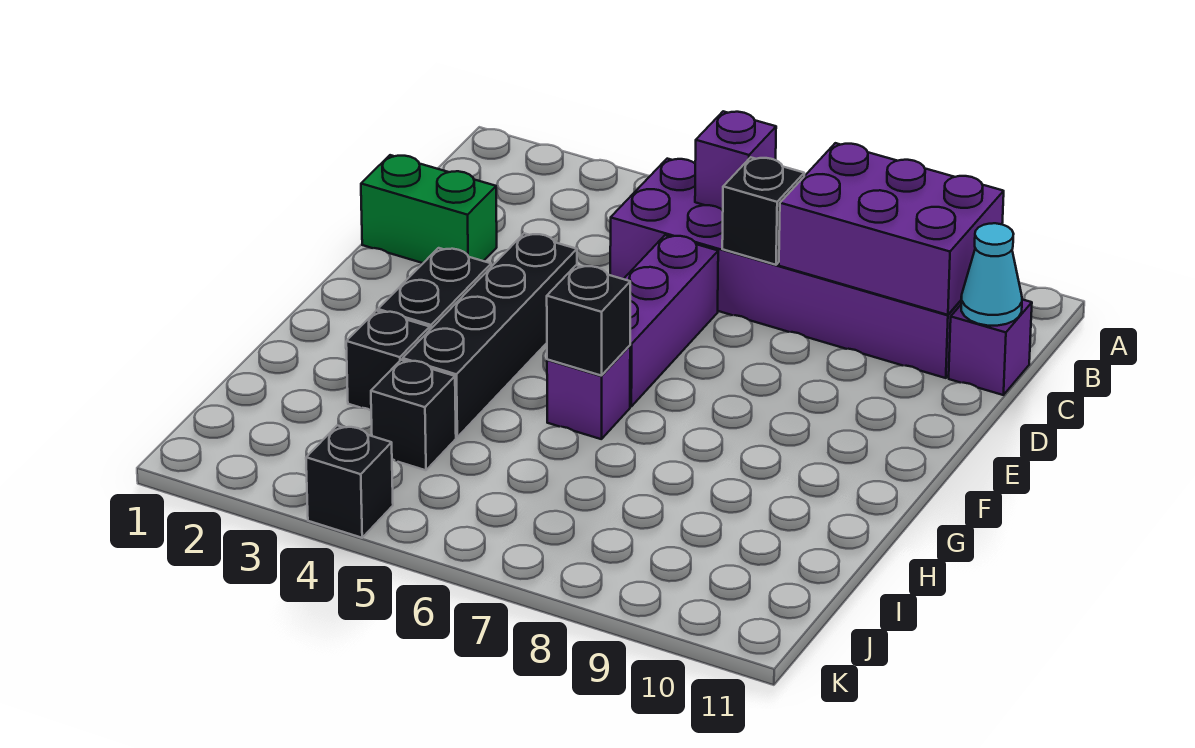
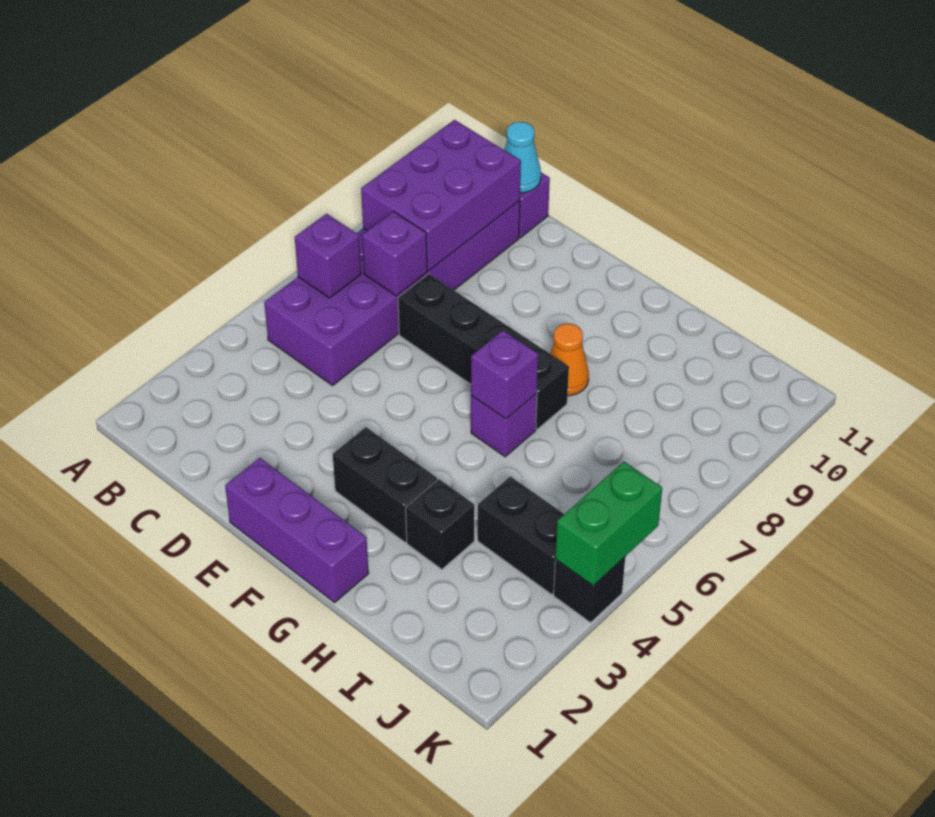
black brick C7 level 2 -> purple brick C7 level 2
green brick D1:D2 level 1 -> green brick K4:K5 level 2
purple brick D6:F6 level 1 -> purple brick E1:G1 level 1
black brick E4:H4 level 1 -> black brick D7:G7 level 1
black brick G6 level 2 -> purple brick G6 level 2
none -> orange cone G8 level 1
black brick I4 level 1 -> black brick I4:J4 level 1

